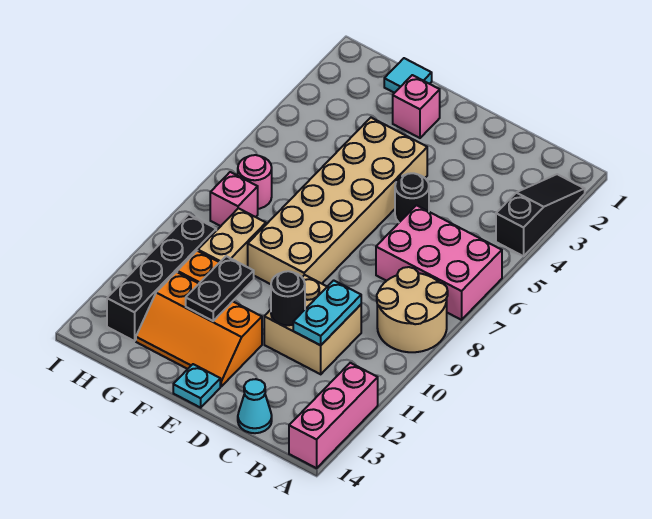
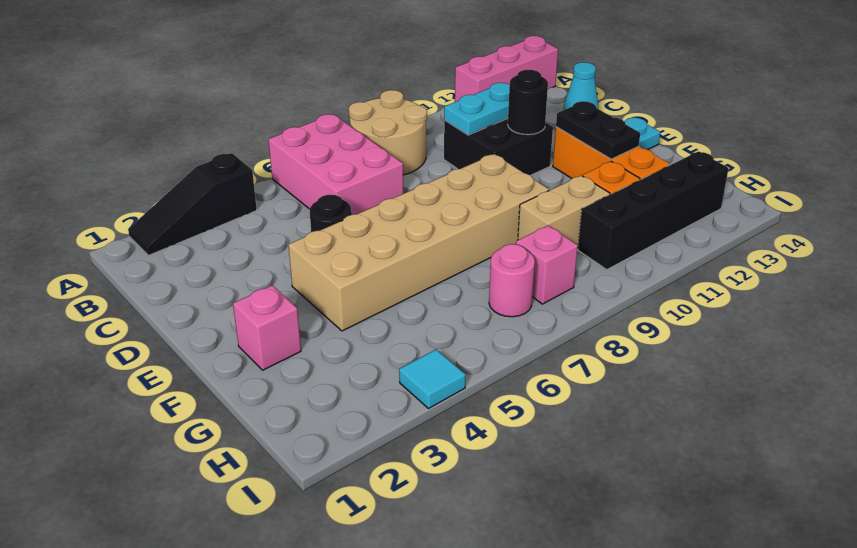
tan brick C10:D11 level 1 -> black brick C10:D11 level 1
black plate F11:F12 level 2 -> black plate E12:F12 level 2
cyan tile G1 level 1 -> cyan tile I4 level 1

